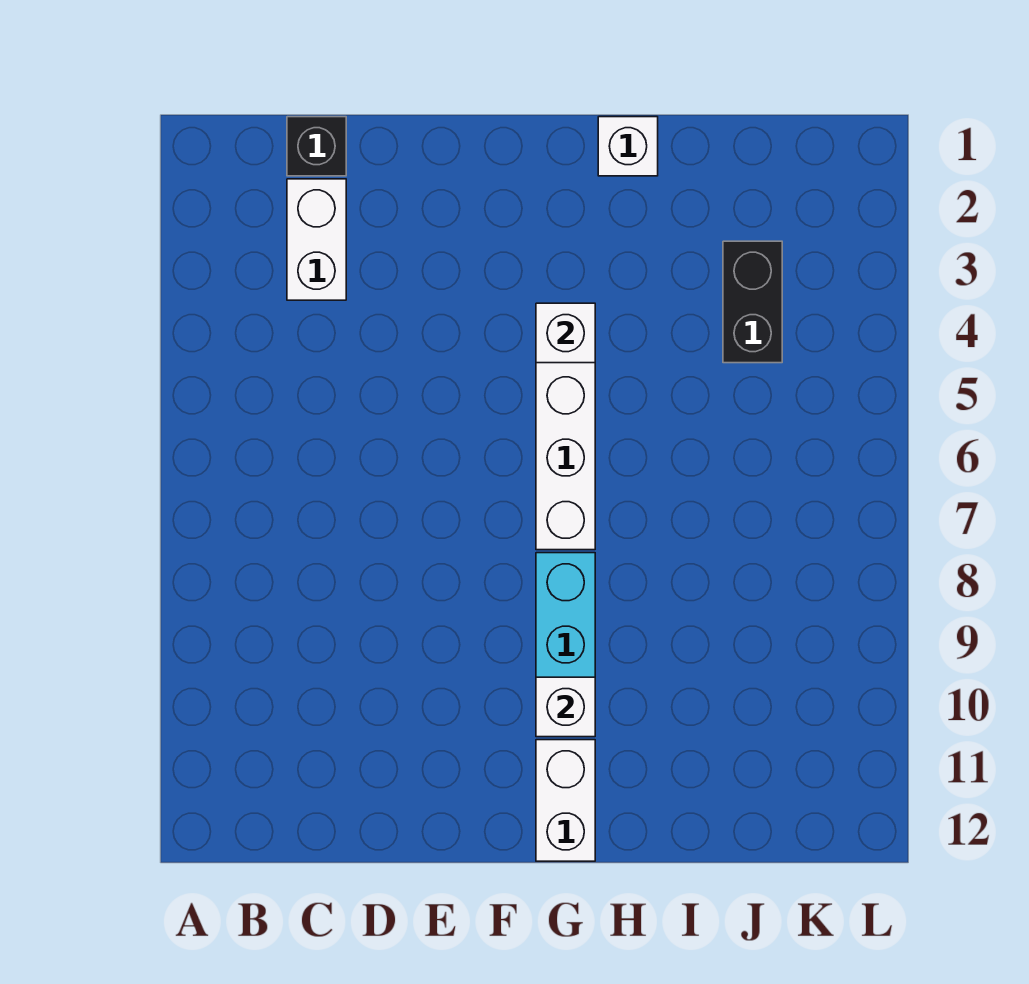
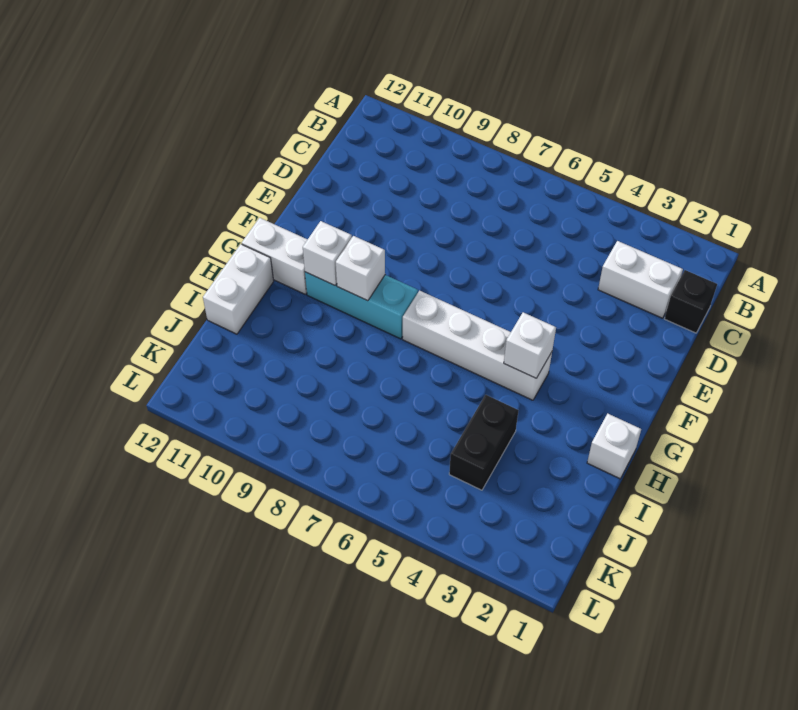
none -> white brick G9 level 2
none -> white brick H12:I12 level 1
black brick J3:J4 level 1 -> black brick I4:J4 level 1

